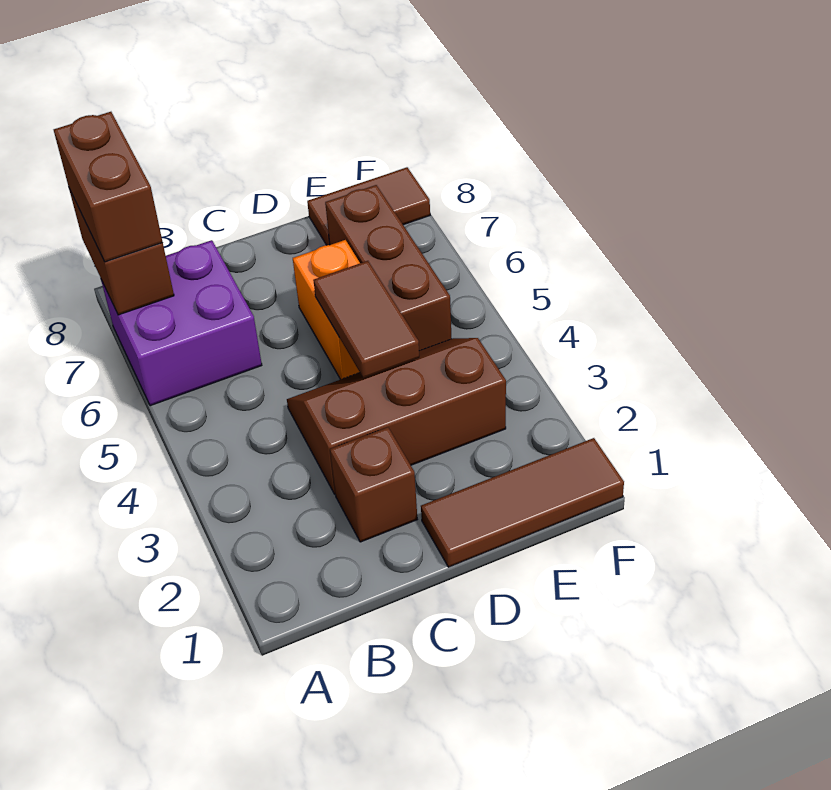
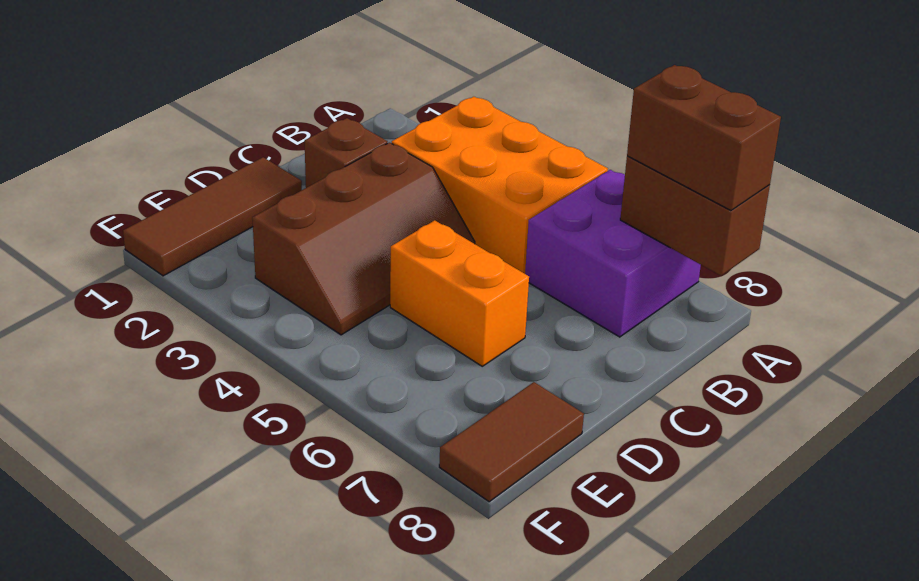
none -> orange brick A3:B5 level 1
brown tile D4:D5 level 2 -> none
brown brick E5:E7 level 1 -> none

